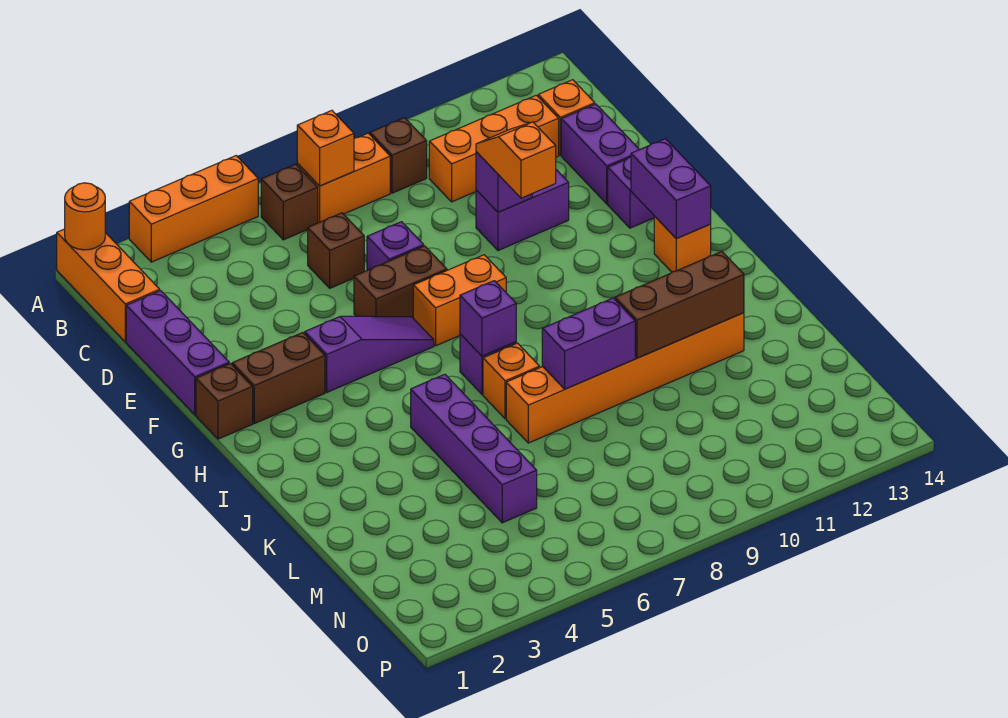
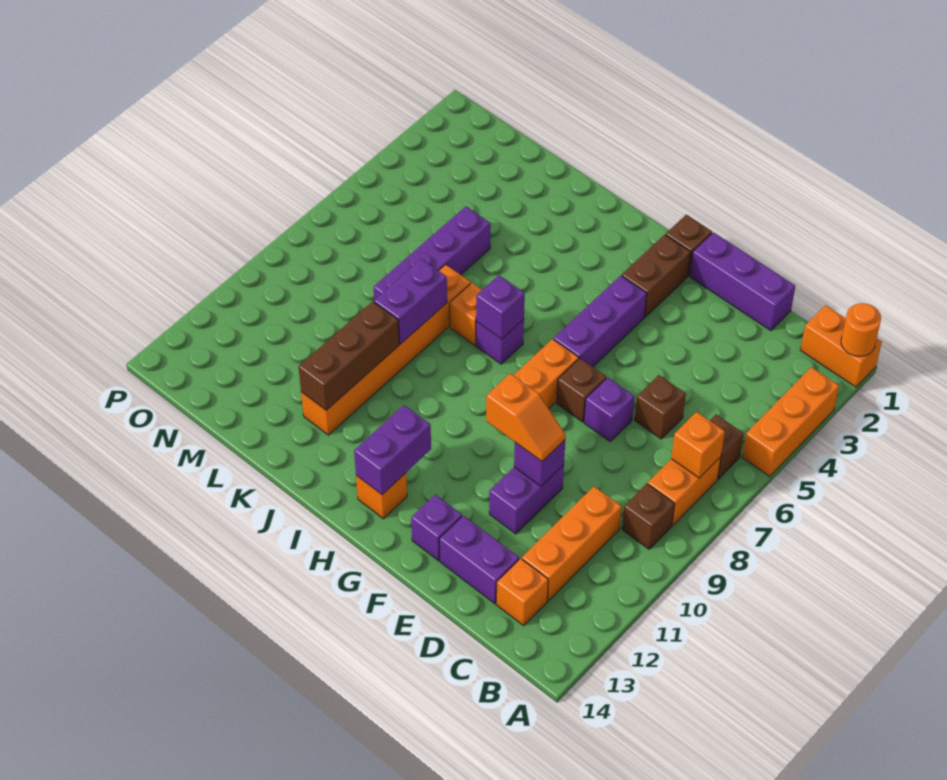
orange brick A1:C1 level 1 -> orange brick A1:B1 level 1
brown brick F6:F7 level 1 -> brown brick F7 level 1
purple slope G4:G6 level 1 top 4 -> purple brick G4:G6 level 1
purple brick G13:H13 level 2 -> purple brick H12:H13 level 2
purple brick J5:M5 level 1 -> purple brick L5:L8 level 1

